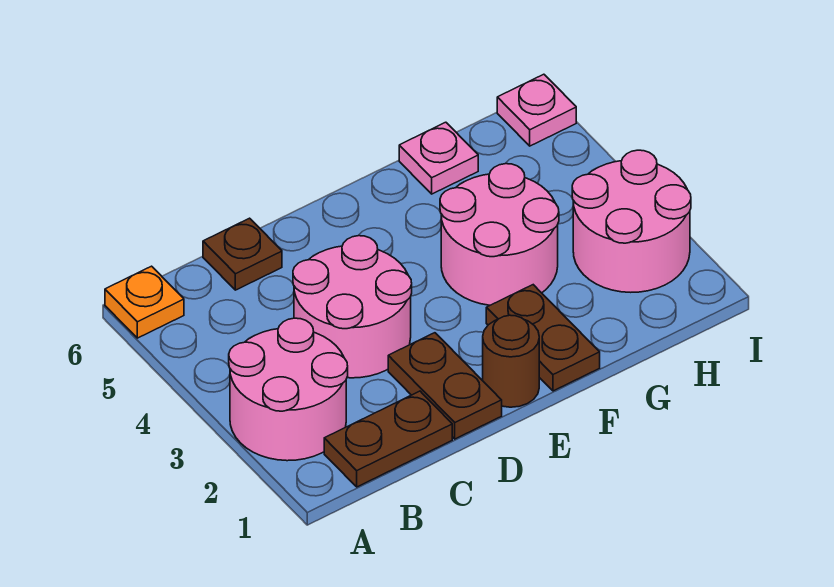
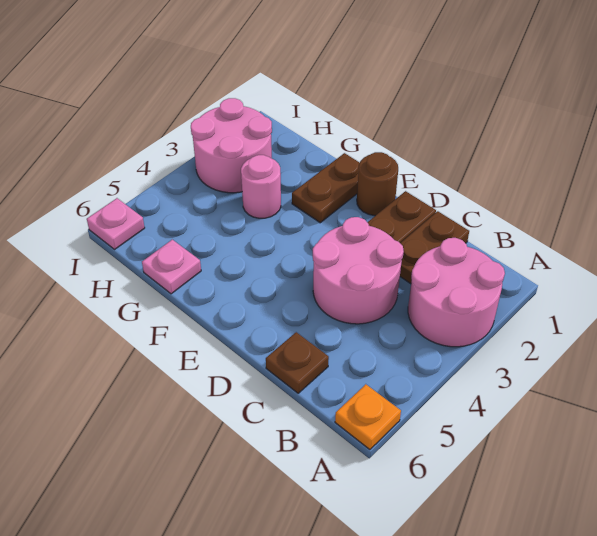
brown plate B1:C1 level 1 -> brown plate C1:C2 level 1
pink round brick F3:G4 level 1 -> pink round brick G3 level 1

